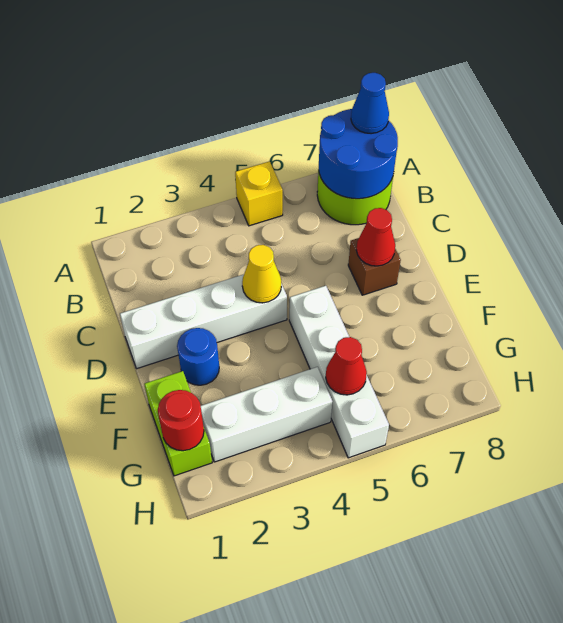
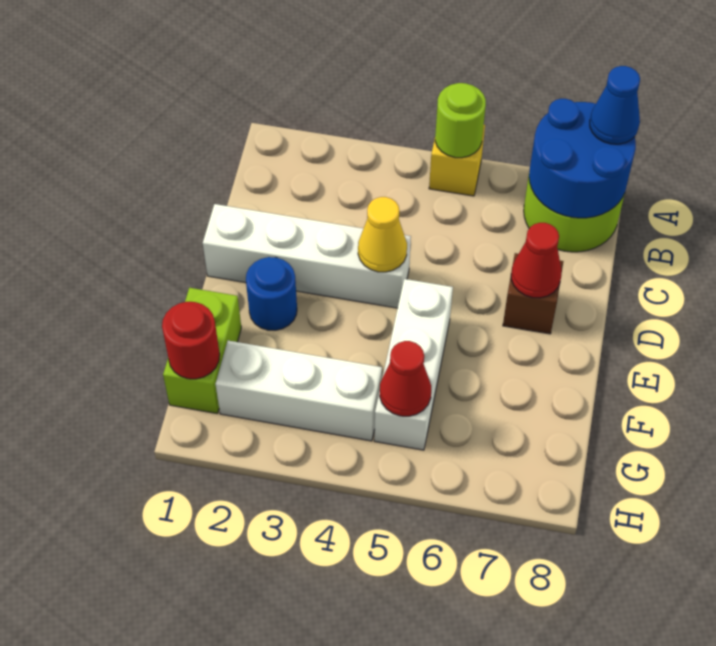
none -> lime round brick A5 level 2
white brick E5:H5 level 1 -> white brick E5:G5 level 1

